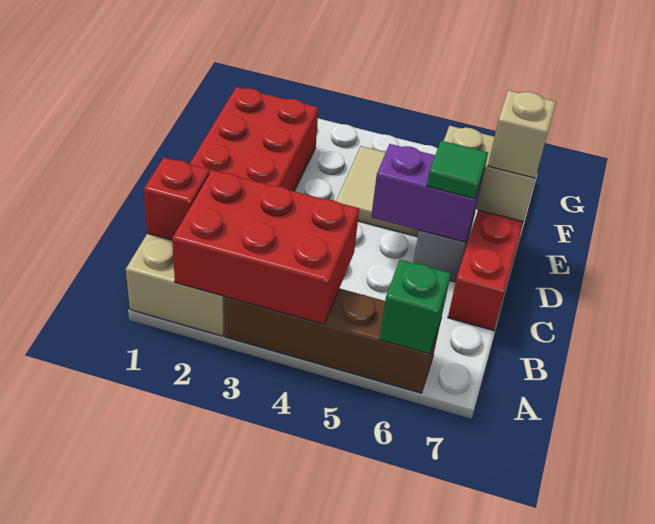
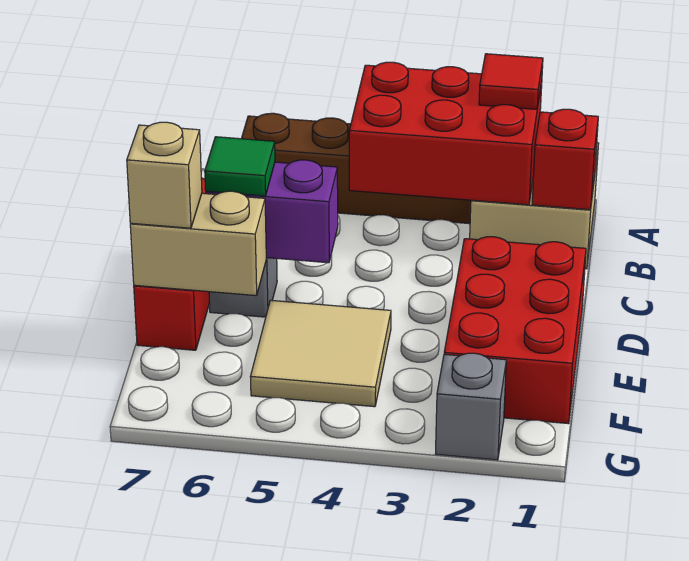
none -> red tile A2 level 3
green brick A6 level 2 -> none
none -> grey brick G2 level 1

